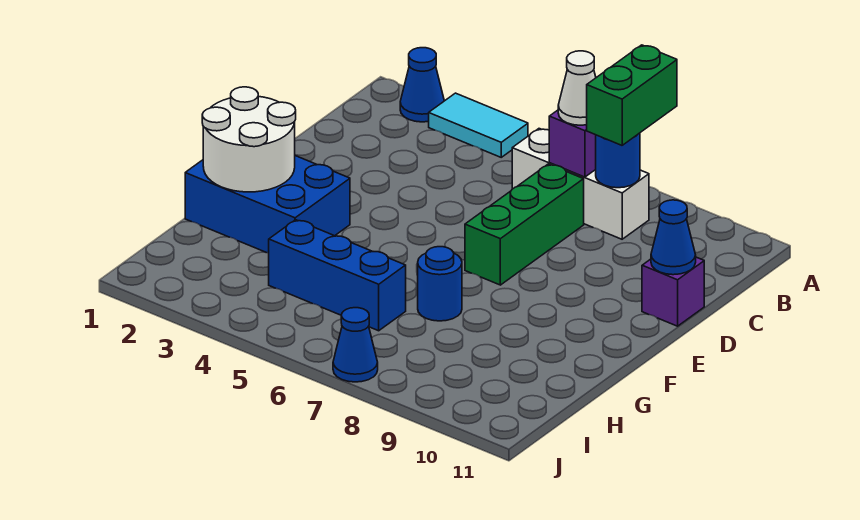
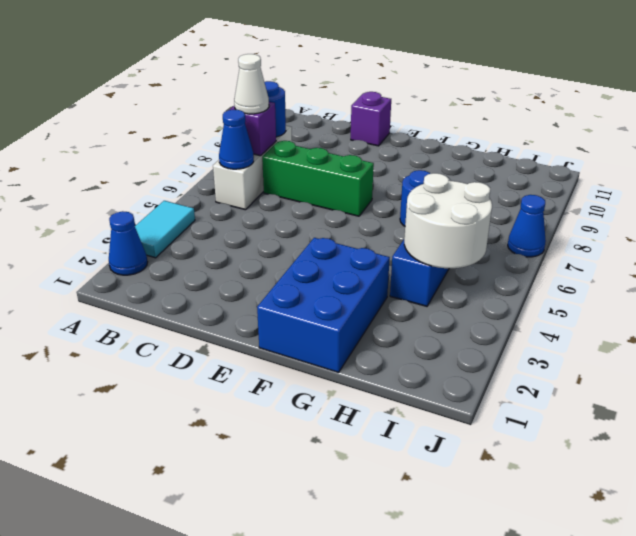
green brick A8:B8 level 3 -> none
blue cone D11 level 2 -> blue cone B6 level 2
white round brick F1:G2 level 2 -> white round brick H4:I5 level 2

